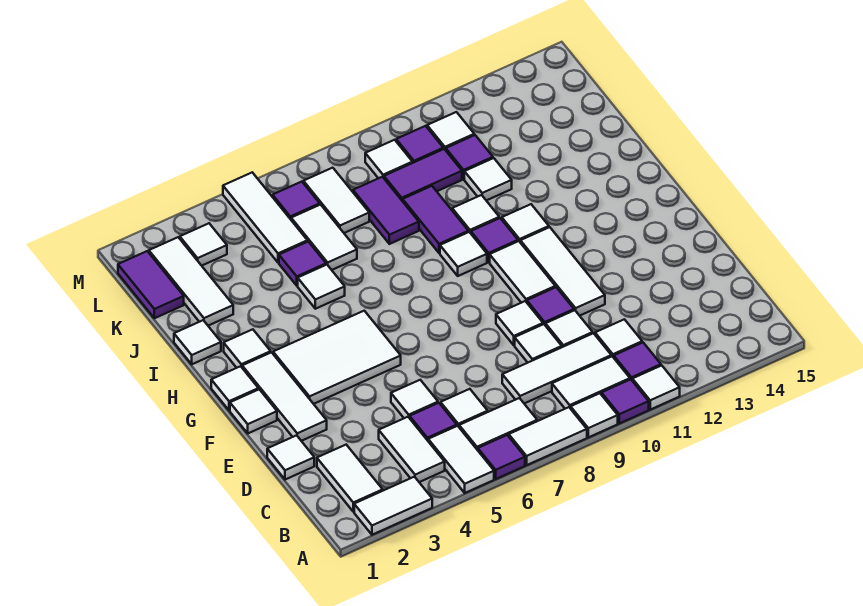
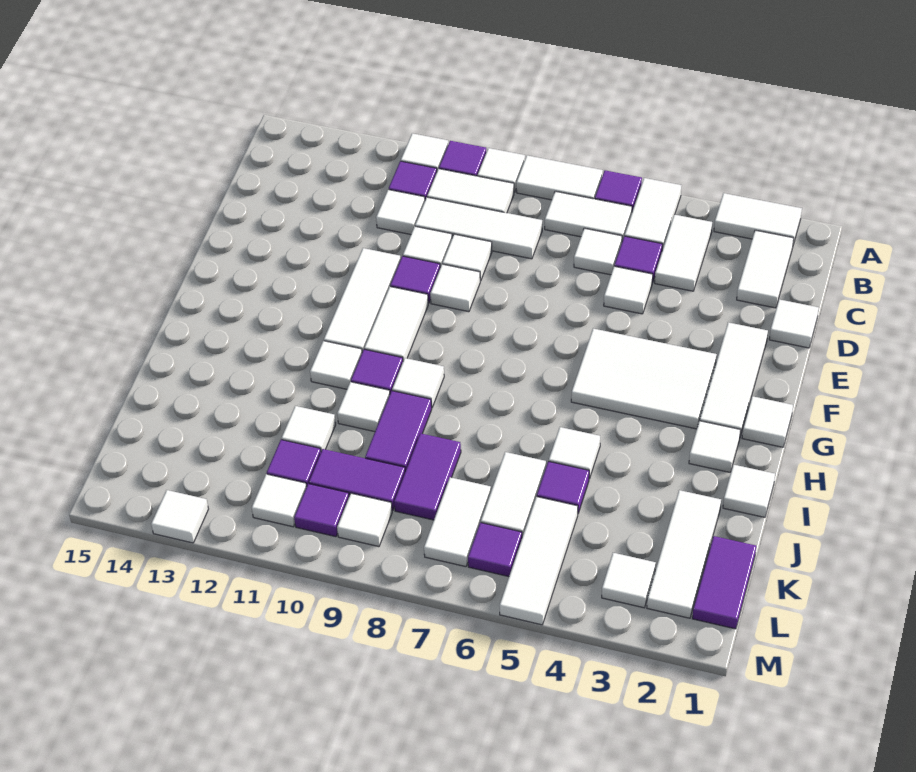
white tile F1 level 1 -> white tile M13 level 1

